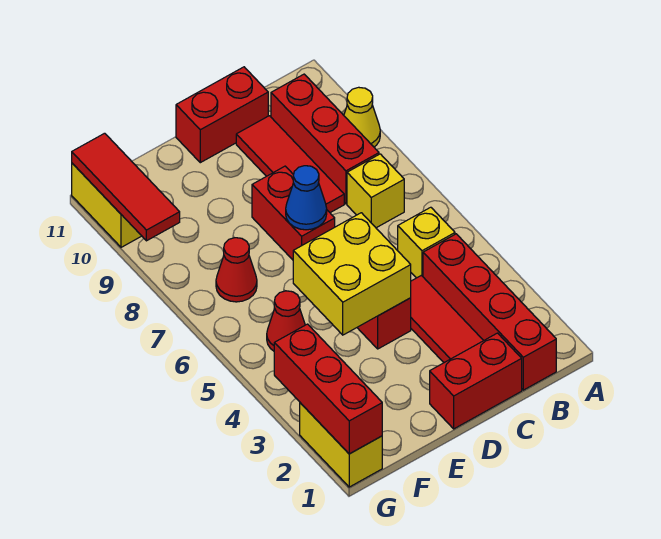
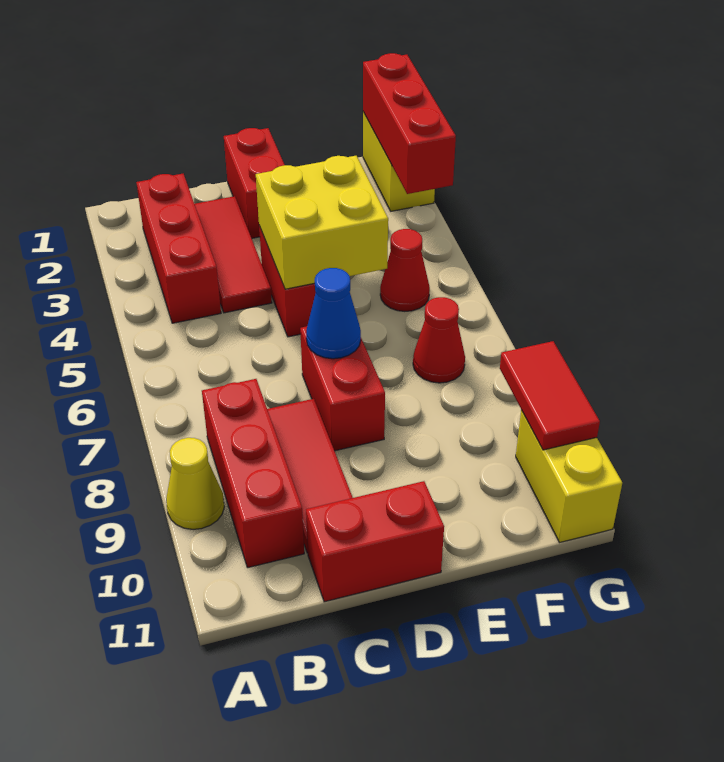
red brick B1:B4 level 1 -> red brick B2:B4 level 1
yellow brick B5 level 1 -> none
yellow brick B7 level 1 -> none
red brick C1:D1 level 1 -> red brick D1:D2 level 1
red tile G9:G11 level 2 -> red tile G9:G10 level 2

